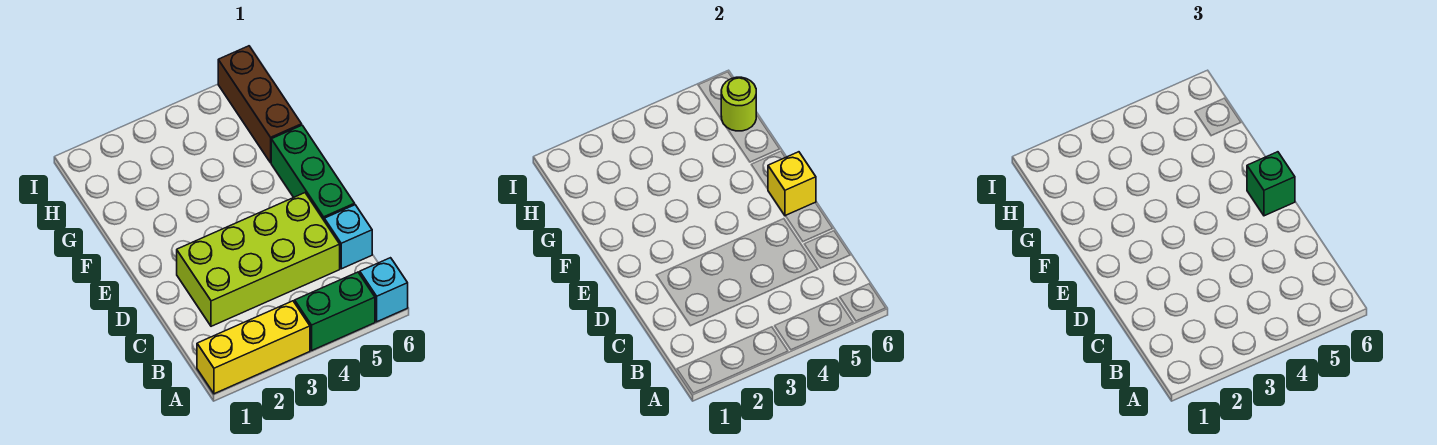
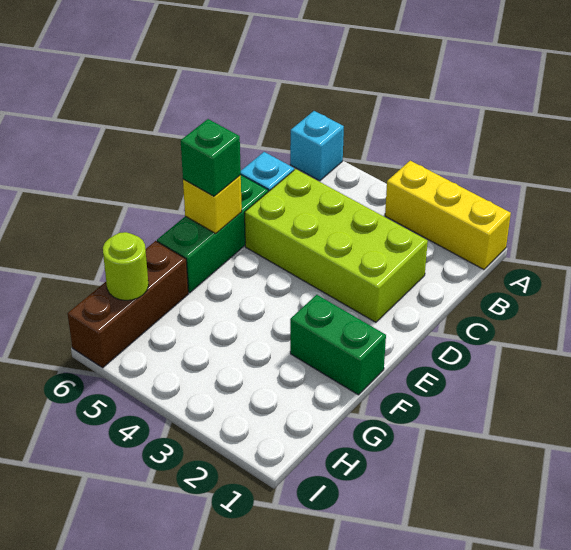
green brick A4:A5 level 1 -> green brick F1:F2 level 1

